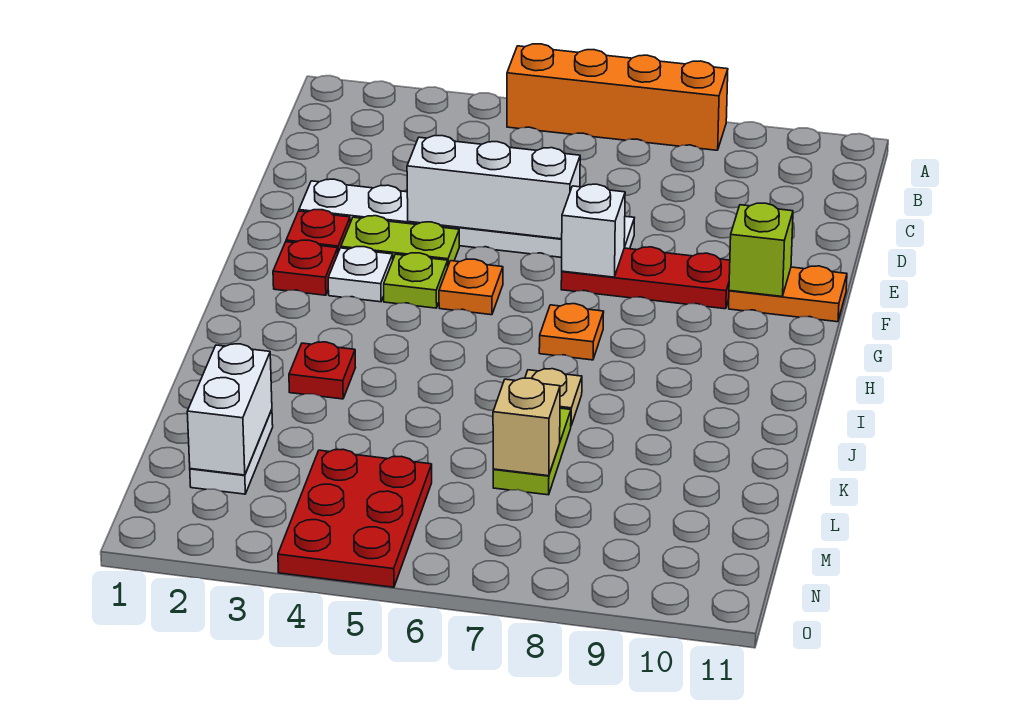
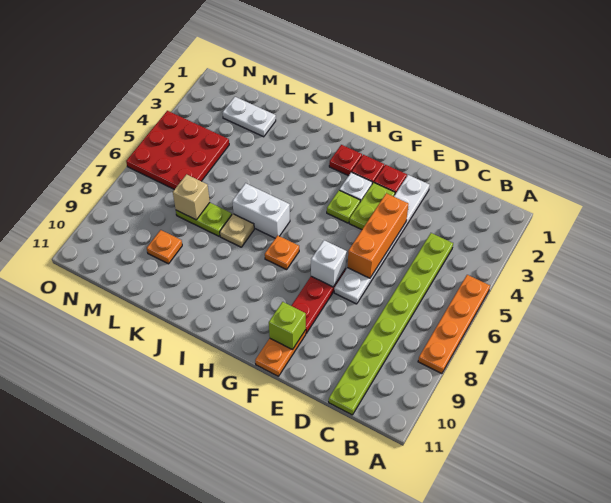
orange brick A5:A8 level 1 -> orange plate A5:A8 level 1
none -> lime plate C4:C11 level 1
white brick E4:E6 level 2 -> orange brick E4:E6 level 2
orange plate G5 level 1 -> orange plate L9 level 1
red plate J3 level 1 -> red plate H2 level 1
white brick L2:M2 level 2 -> white brick I6:J6 level 1
red plate M4:O5 level 1 -> red plate M4:O6 level 1

